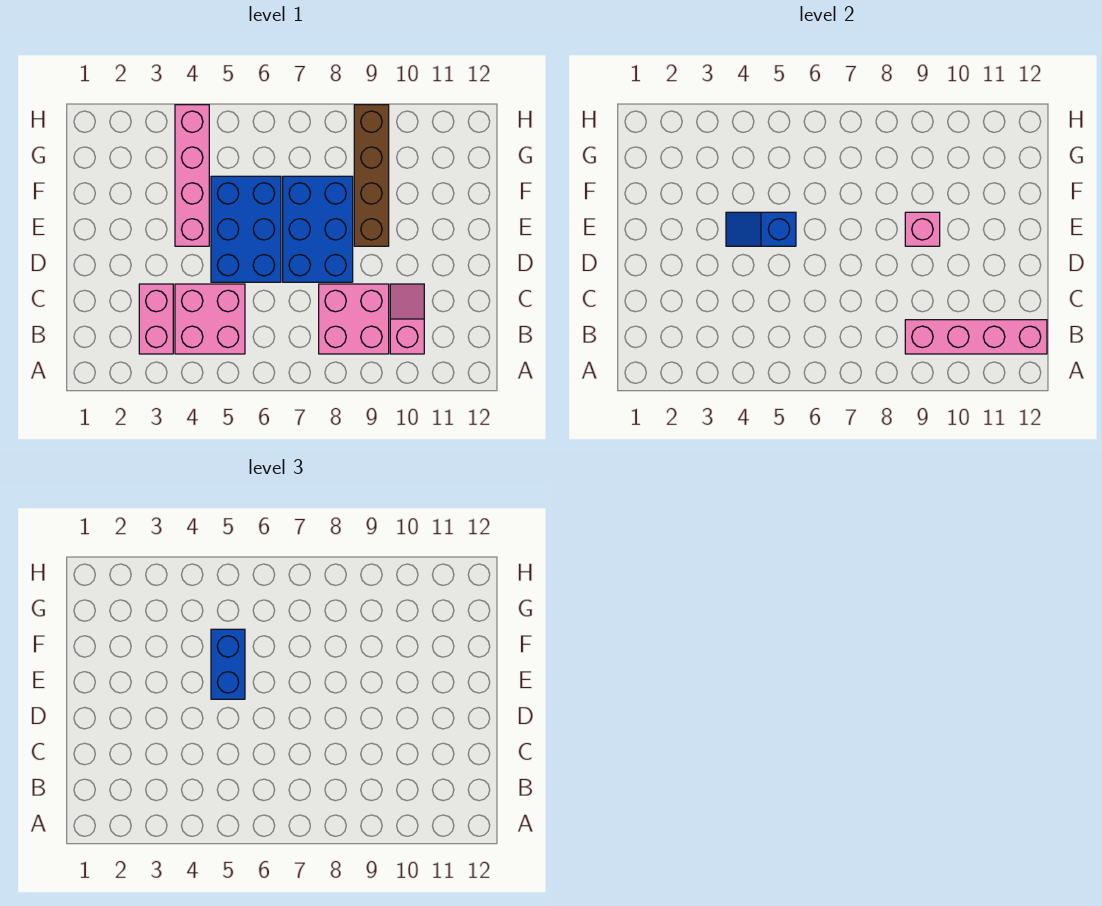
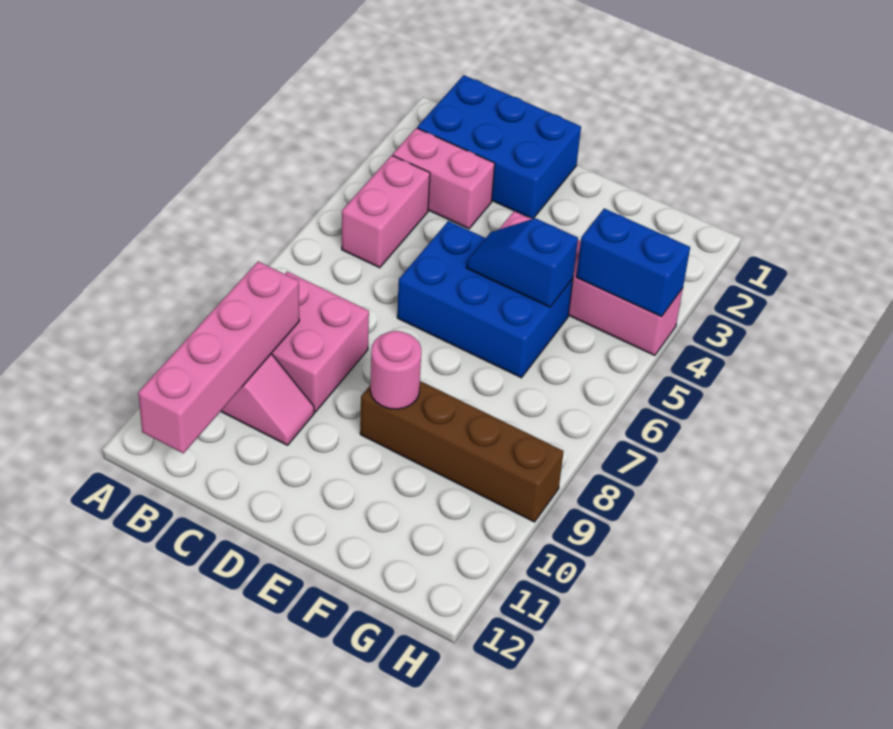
pink brick B4:C5 level 1 -> pink brick B4:B5 level 1
blue brick D7:F8 level 1 -> blue brick B1:D2 level 1
blue slope E4:E5 level 2 top 5 -> blue slope E5:F5 level 2 top F
blue brick E5:F5 level 3 -> blue brick G4:H4 level 2
pink brick E9 level 2 -> pink round brick E9 level 2

